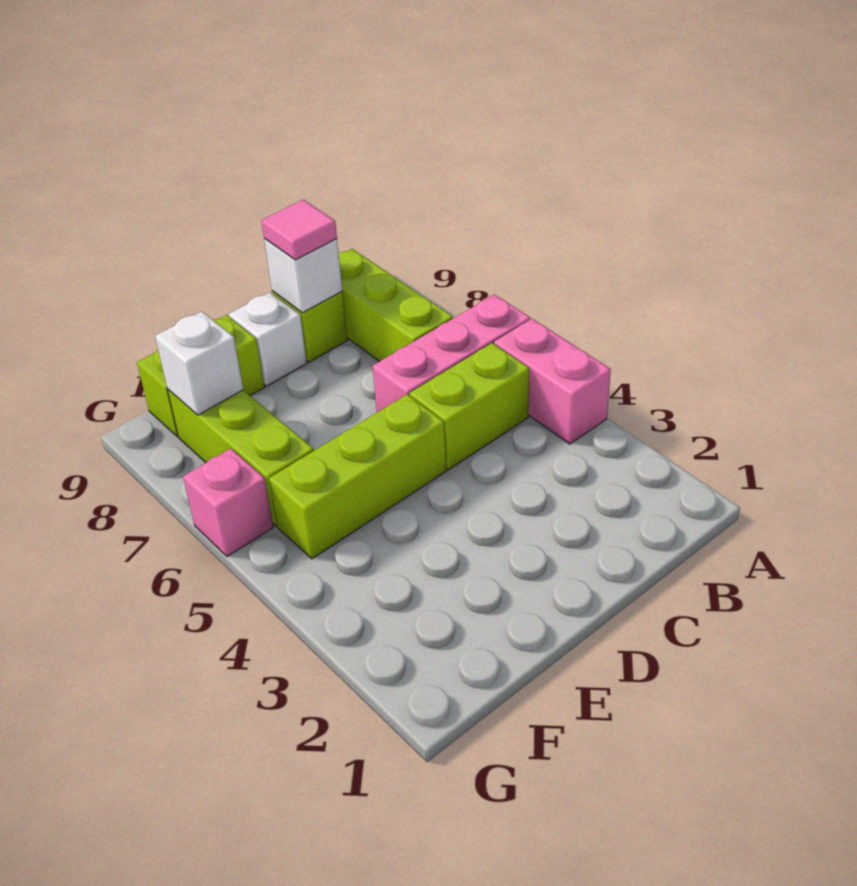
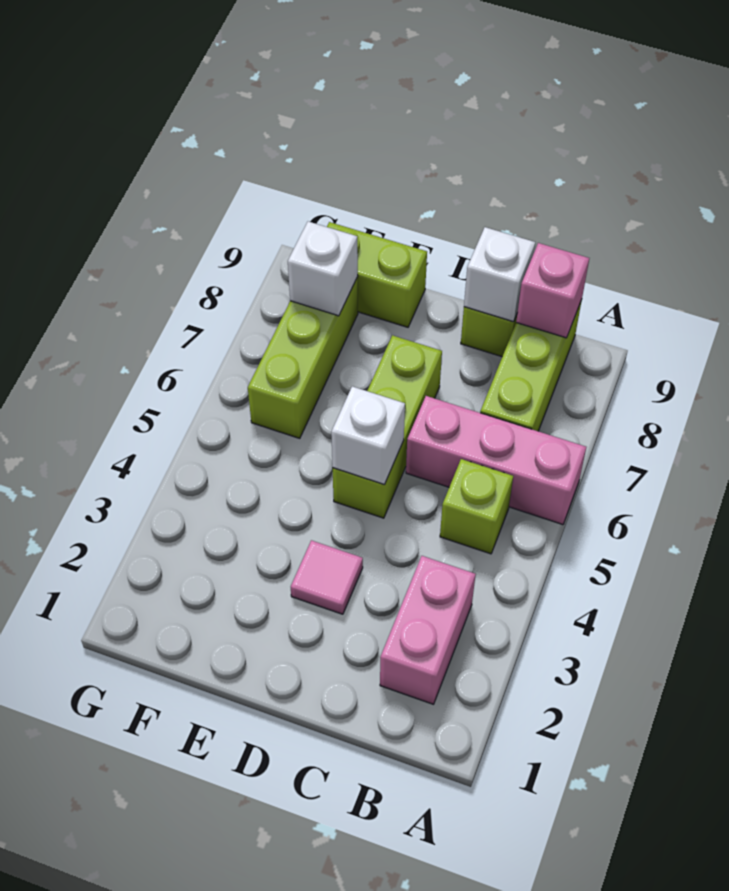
pink brick A4:A5 level 1 -> pink brick B2:B3 level 1
lime brick B5:C5 level 1 -> lime brick B5 level 1
pink tile C9 level 3 -> pink tile D3 level 1
lime brick D5:F5 level 1 -> lime brick D5:D7 level 1
white brick D9 level 1 -> white brick D5 level 2
pink brick G6 level 1 -> pink brick B9 level 2

